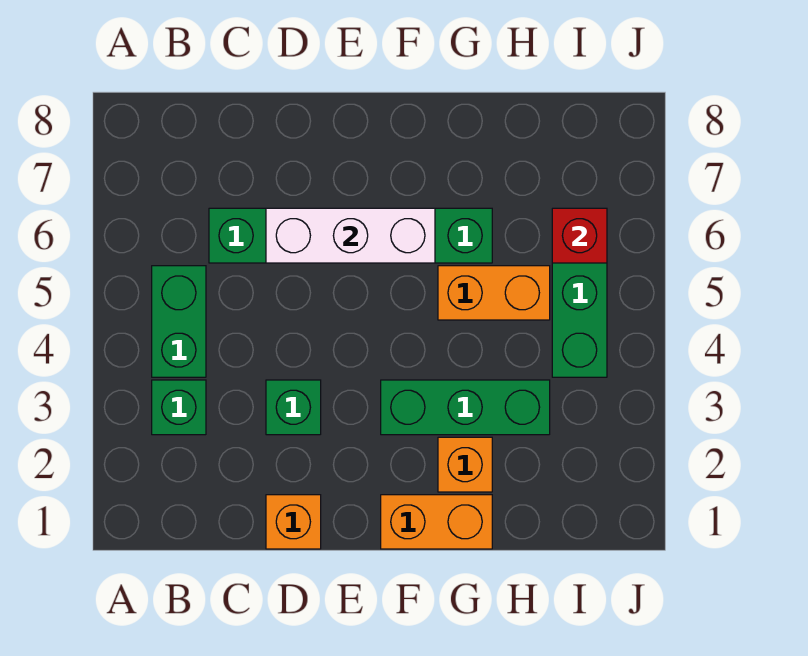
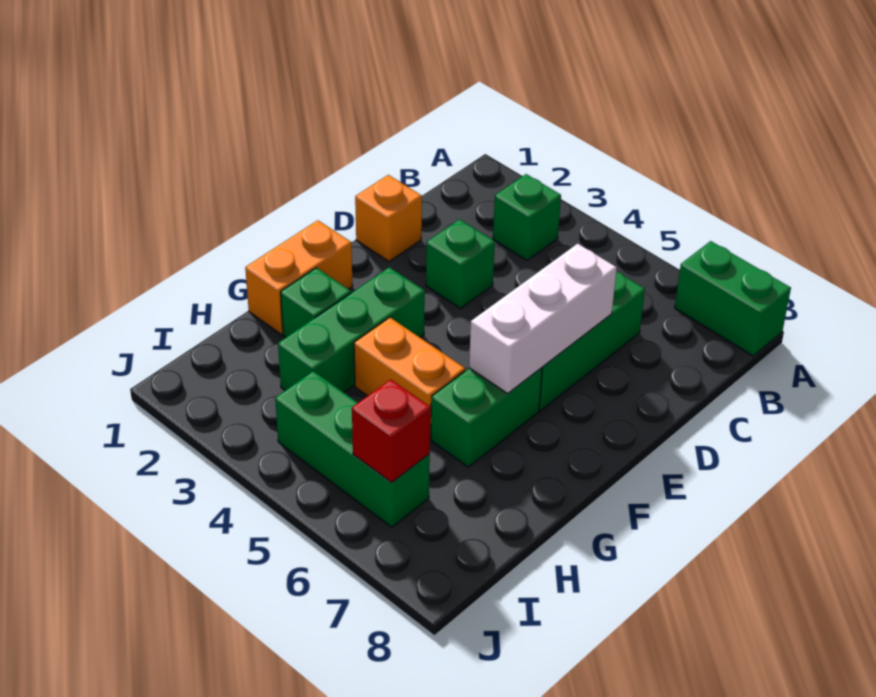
green brick B4:B5 level 1 -> green brick A7:A8 level 1
orange brick G2 level 1 -> green brick G2 level 1
orange brick G5:H5 level 1 -> orange brick G4:G5 level 1

